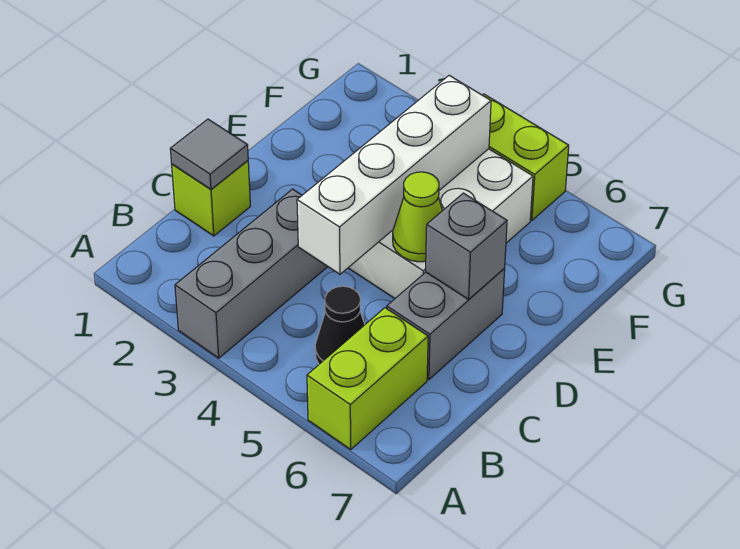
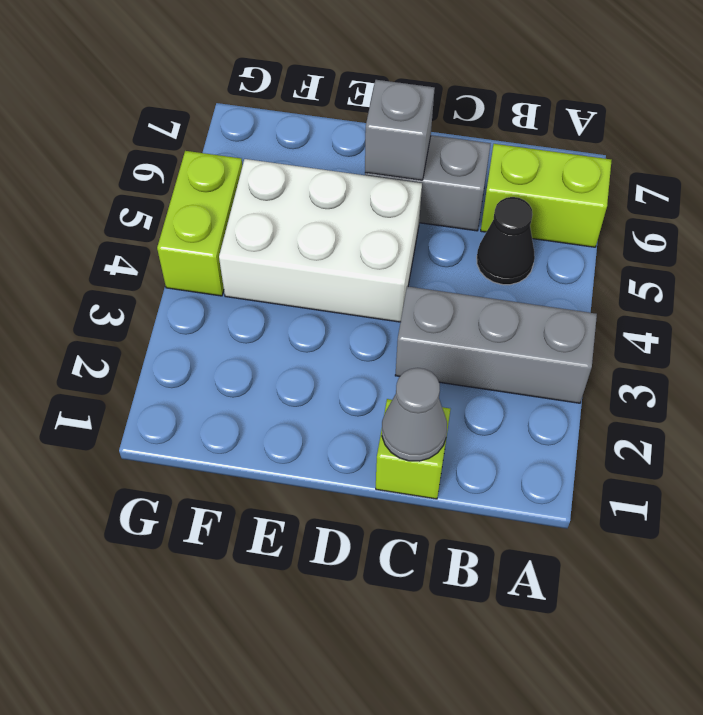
grey tile C1 level 2 -> grey cone C1 level 2
white brick C4:F4 level 2 -> none
lime cone D5 level 2 -> none

